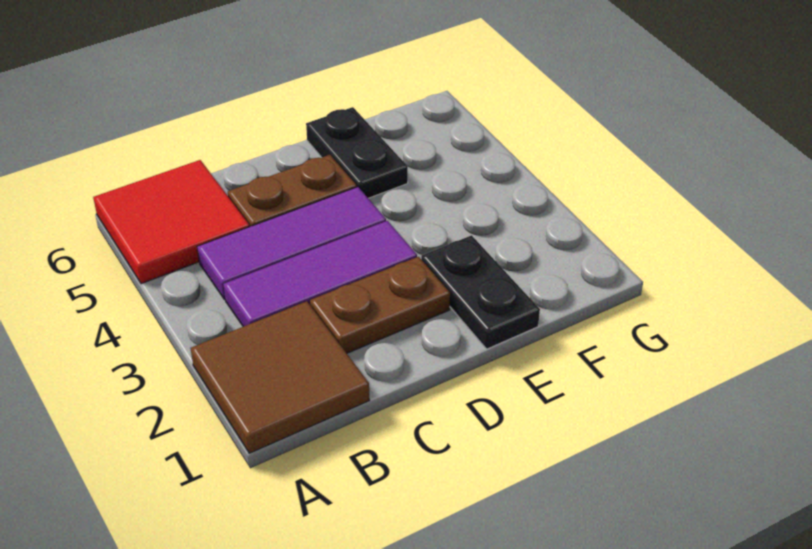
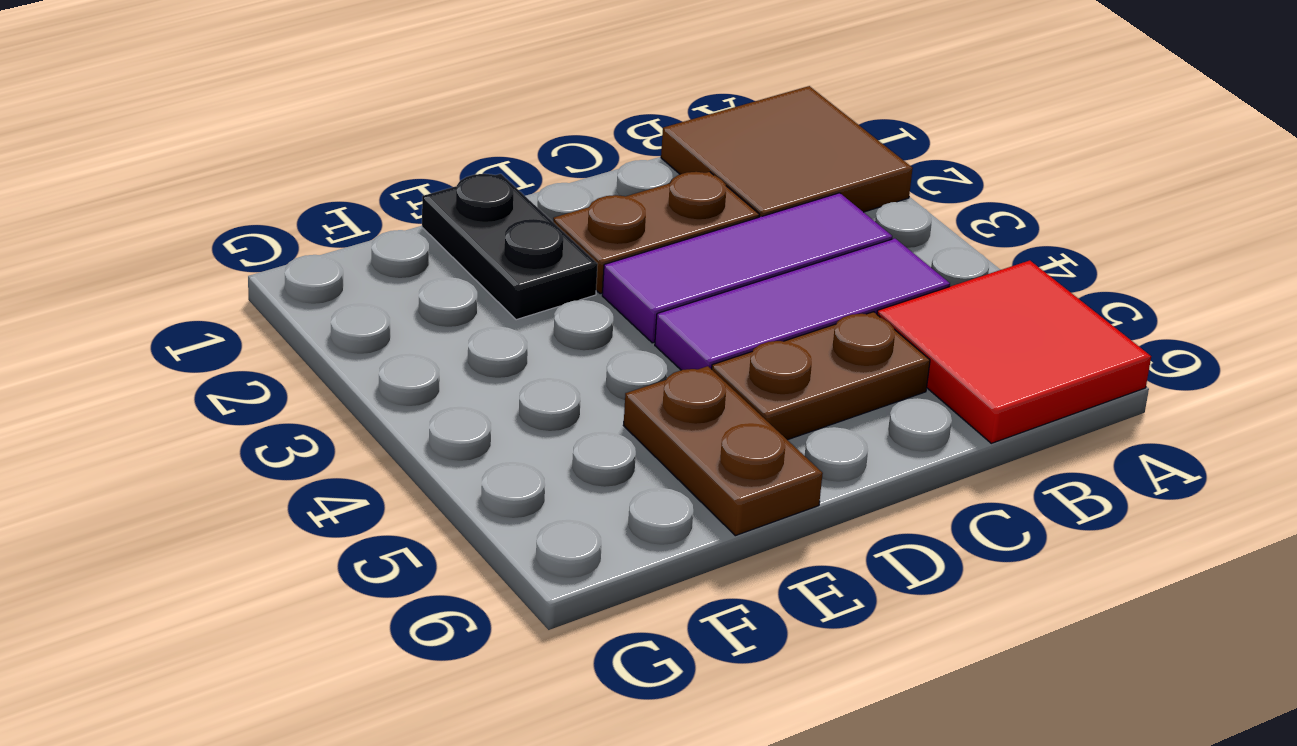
black plate E5:E6 level 1 -> brown plate E5:E6 level 1

